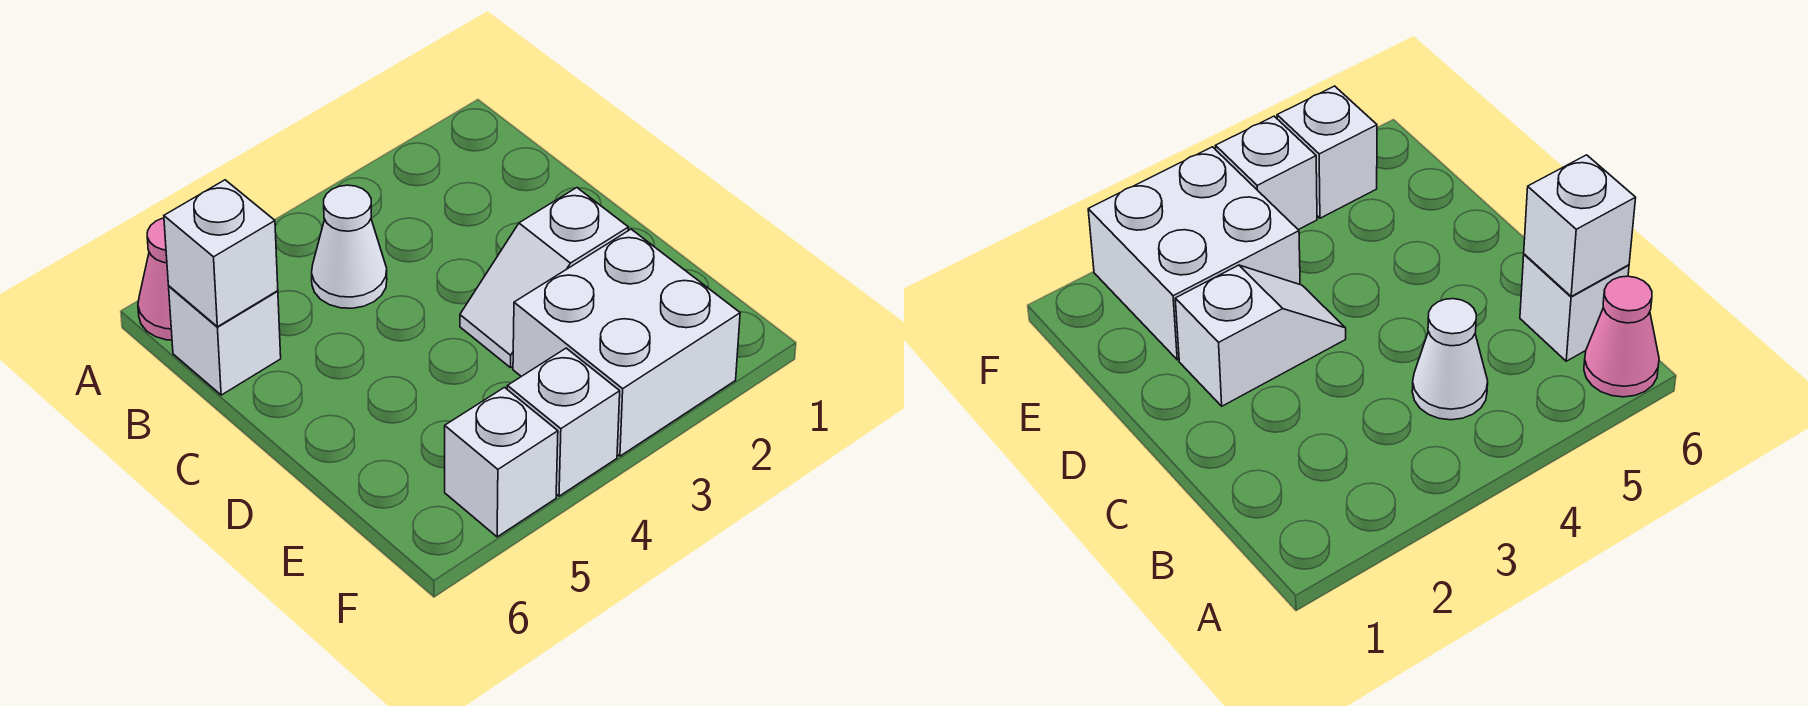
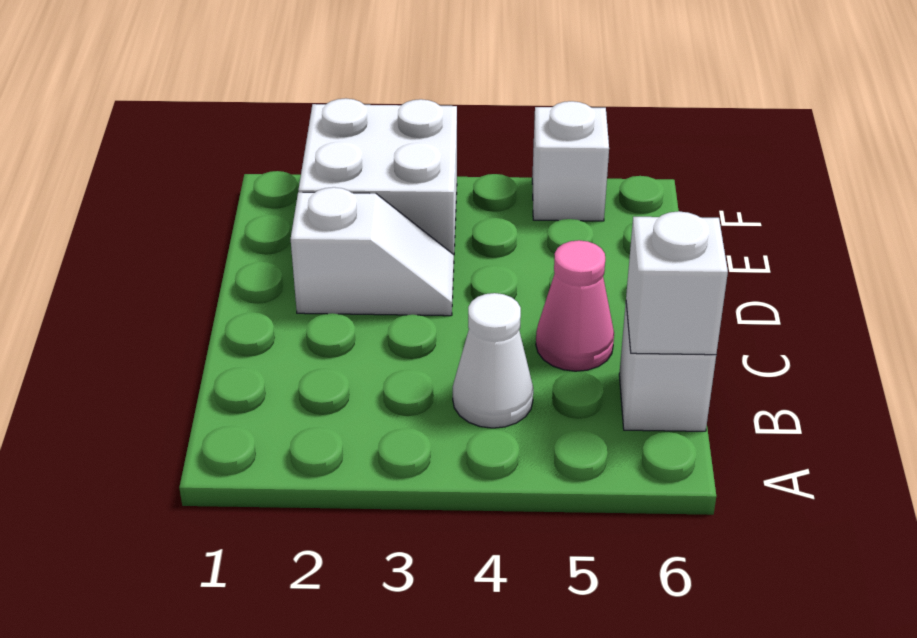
pink cone A6 level 1 -> pink cone C5 level 1
white brick F4 level 1 -> none

